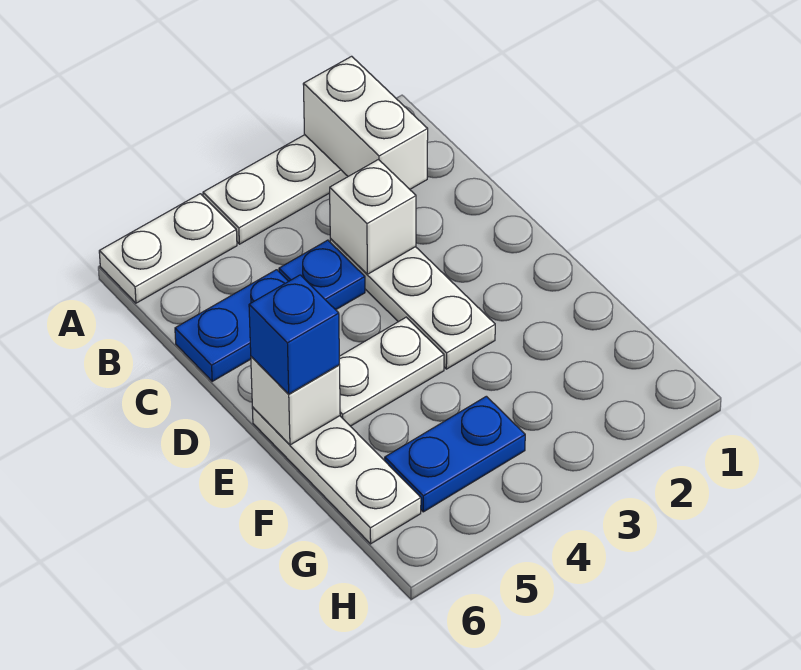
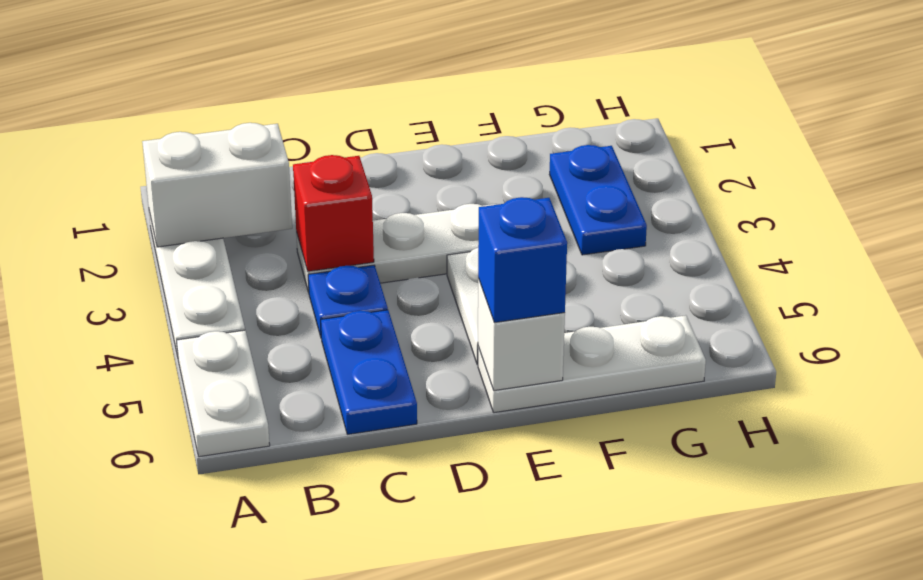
white brick C3 level 2 -> red brick C3 level 2
blue plate G4:G5 level 1 -> blue plate G2:G3 level 1

